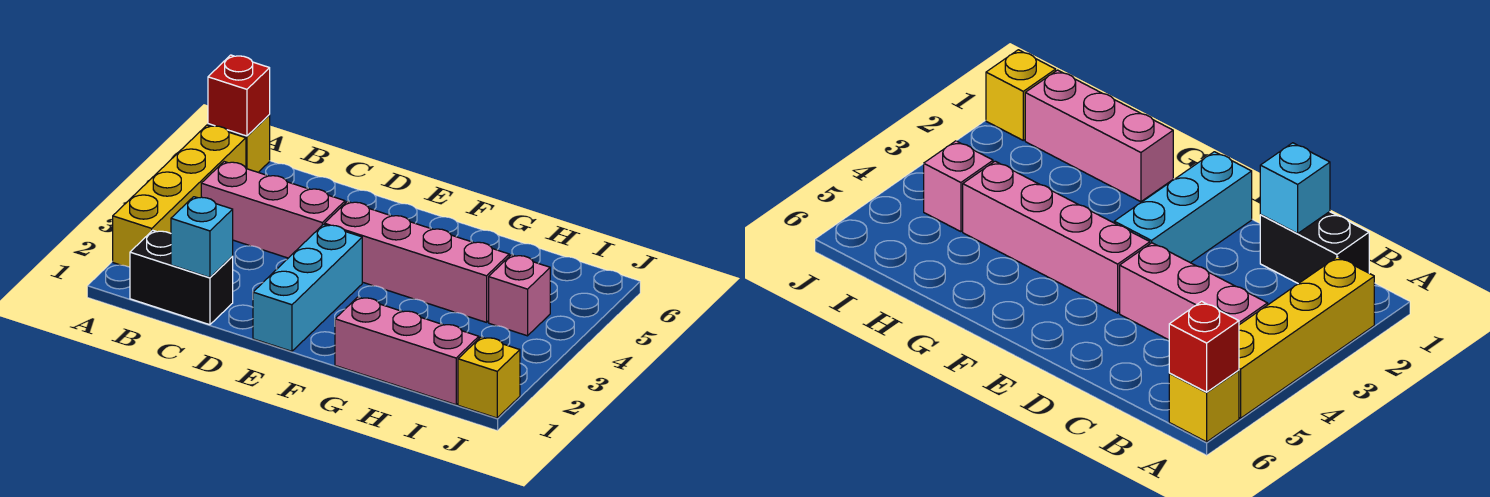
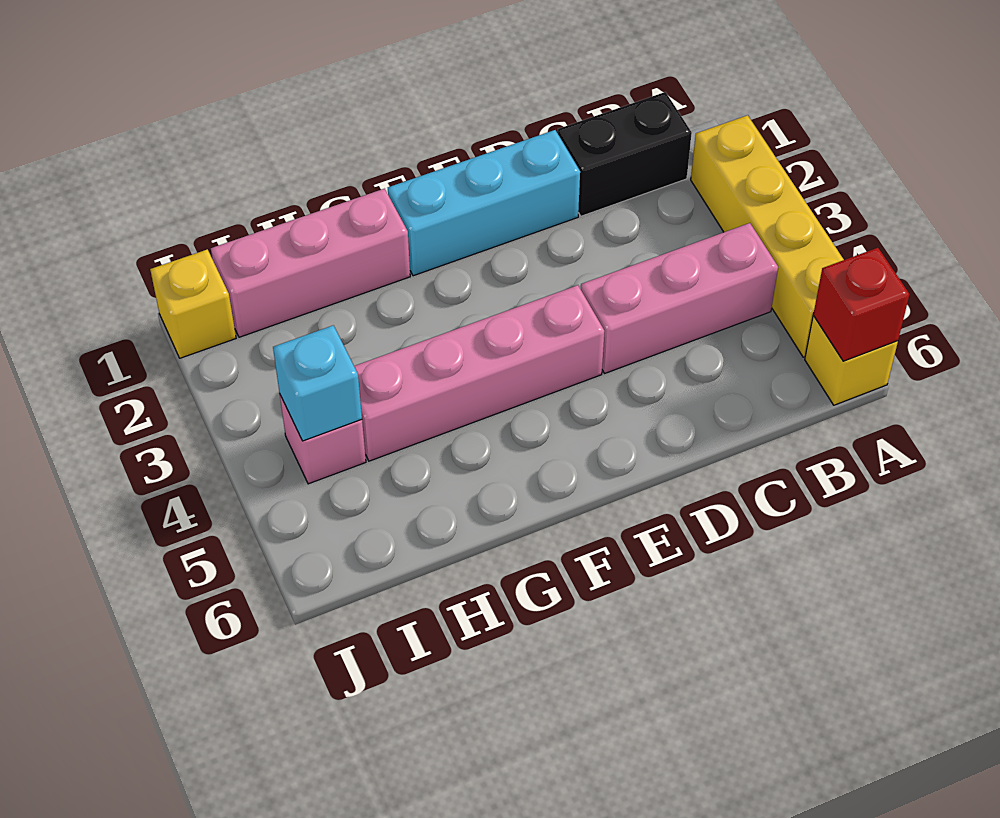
cyan brick C1 level 2 -> cyan brick I4 level 2
cyan brick E1:E3 level 1 -> cyan brick D1:F1 level 1

